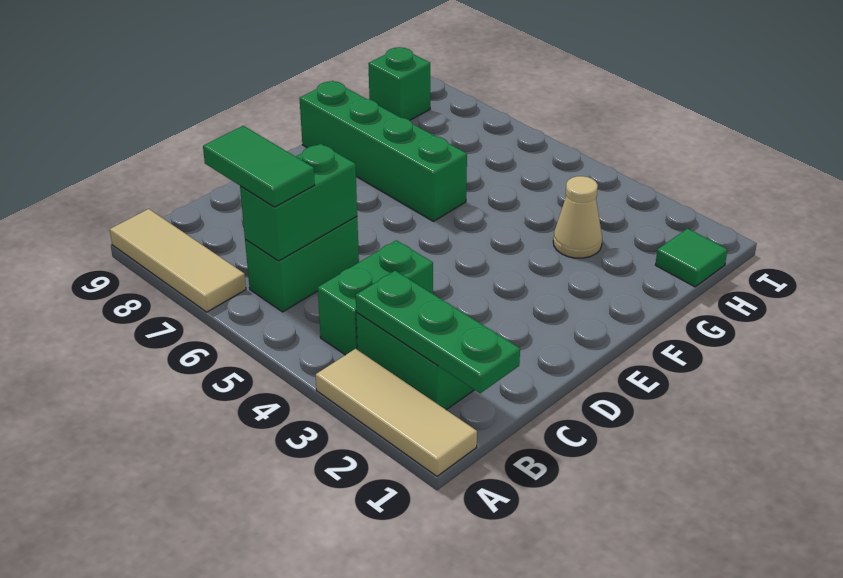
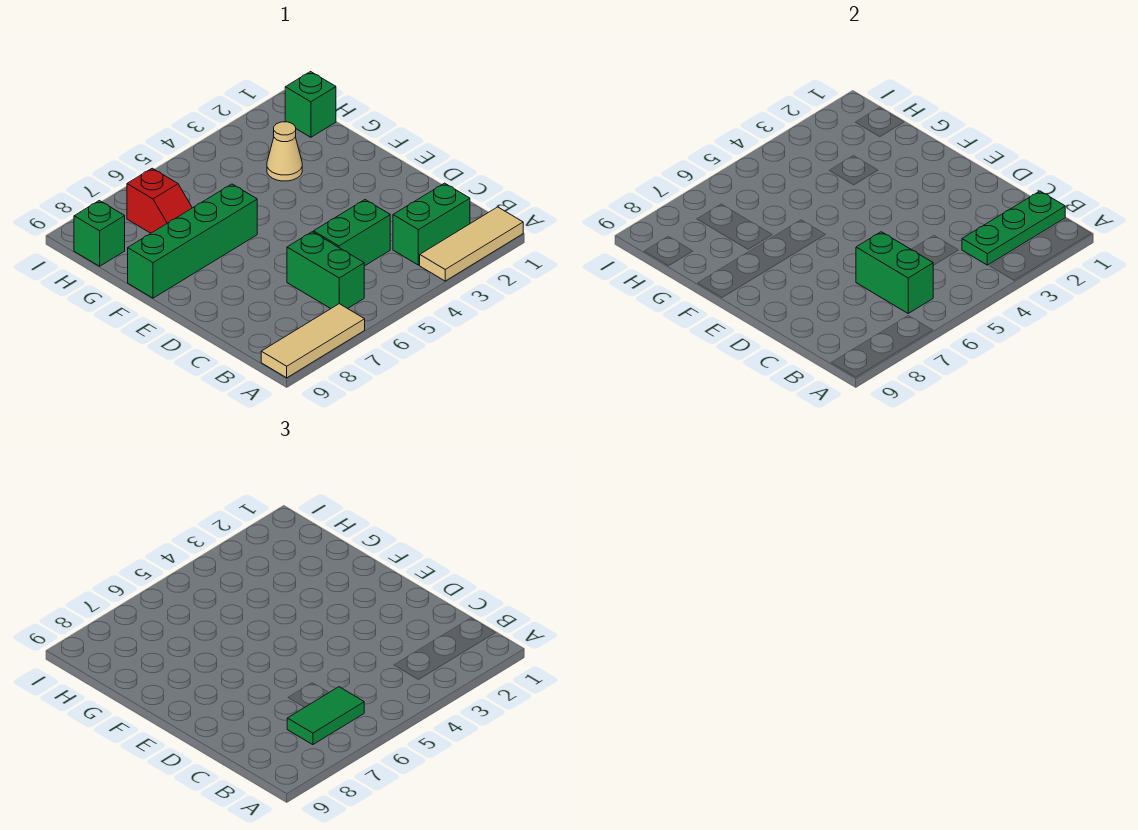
green brick B4:C4 level 1 -> green brick C4:C5 level 1
none -> red slope G7:H7 level 1 top H
green tile H1 level 1 -> green brick H1 level 1

